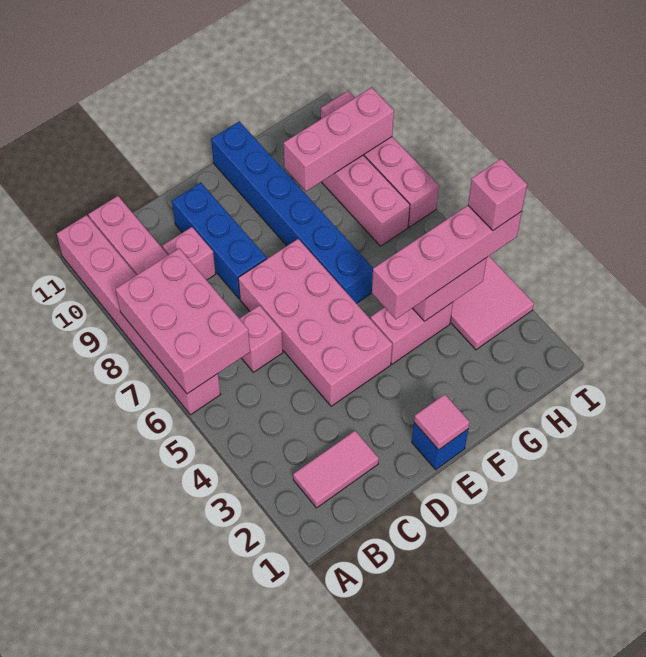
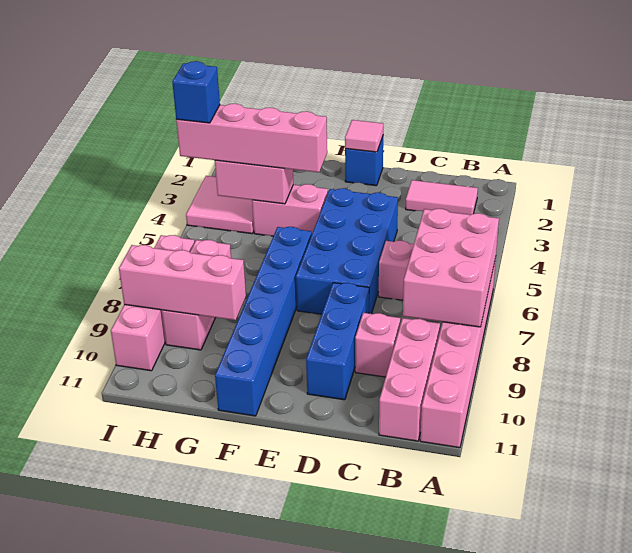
pink brick D4:E7 level 1 -> blue brick D4:E7 level 1
pink brick I4 level 4 -> blue brick I4 level 4

